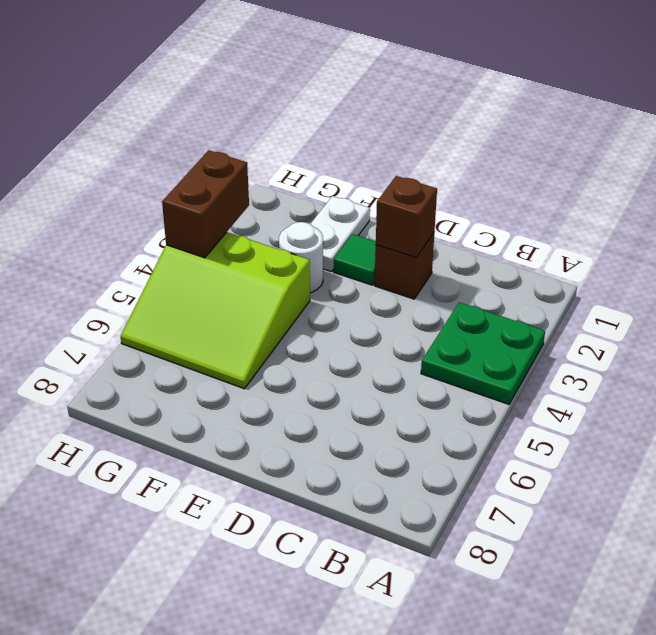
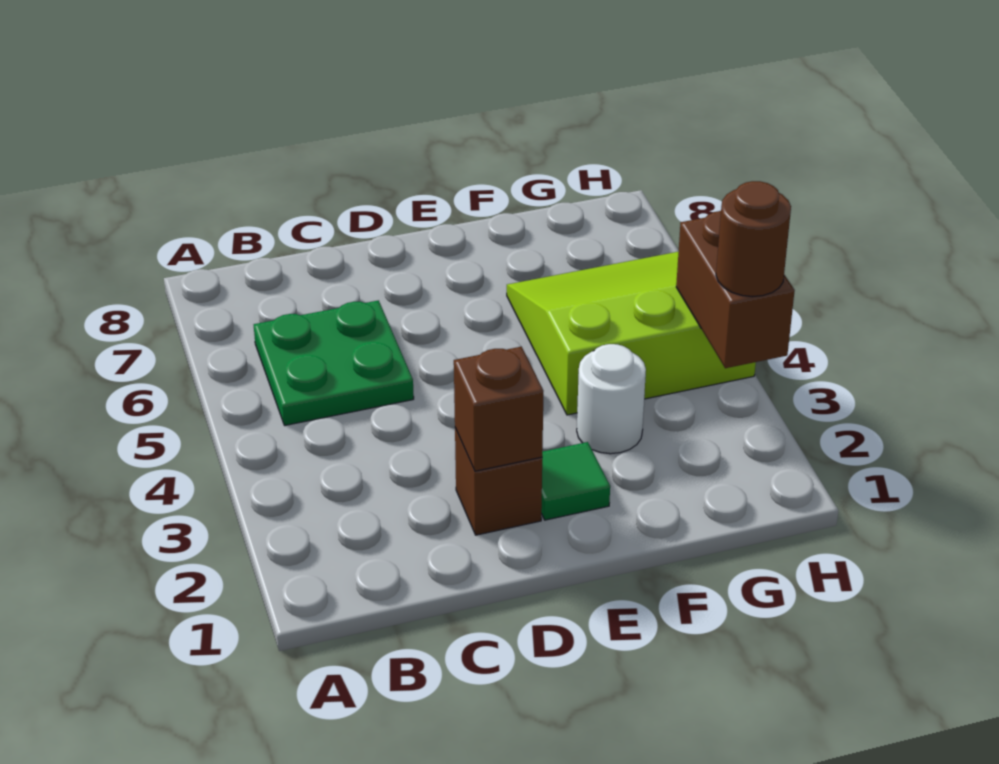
green plate A3:B4 level 1 -> green plate B5:C6 level 1
white plate F1:F2 level 1 -> none
none -> brown round brick H3 level 3

